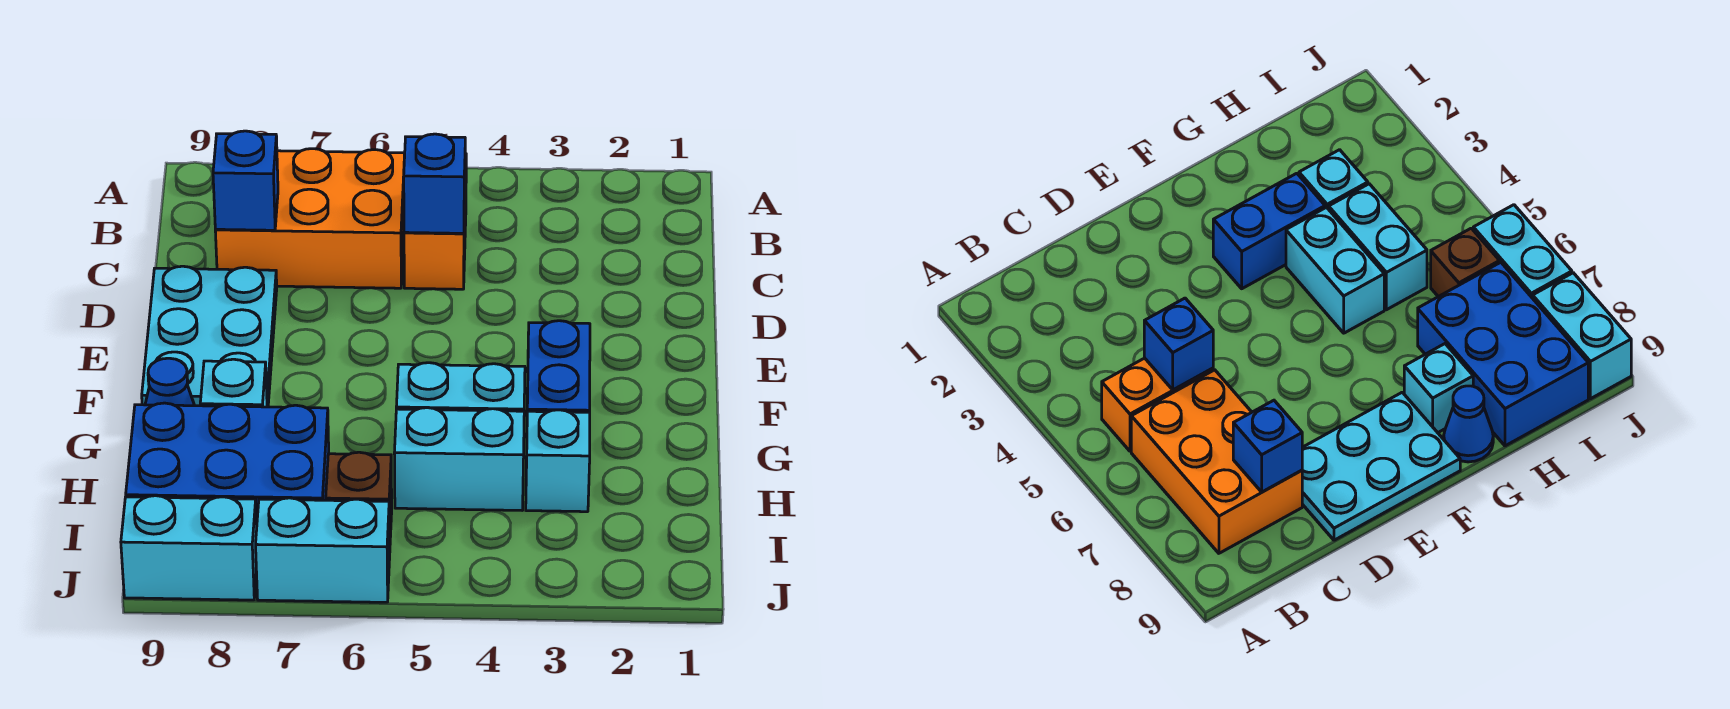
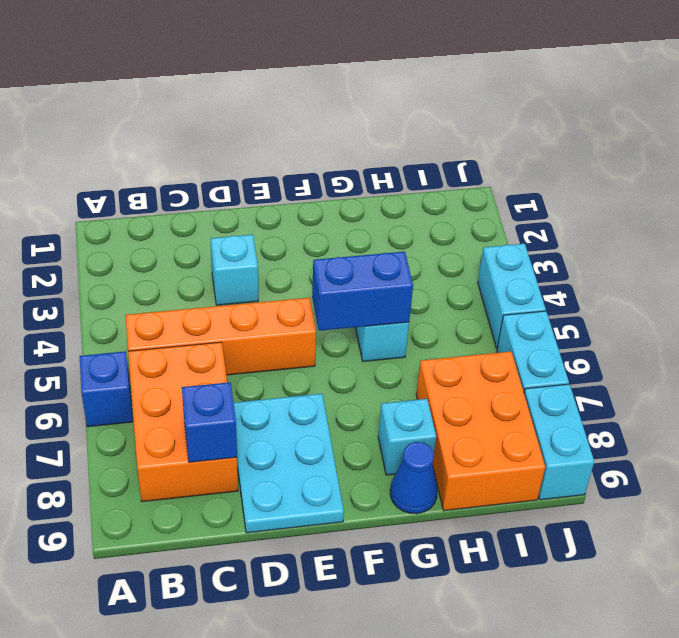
orange brick B5:C5 level 1 -> orange brick B5:E5 level 1
blue brick C5 level 2 -> blue brick A6 level 1
cyan plate D8:F9 level 1 -> cyan plate D7:E9 level 1
blue brick F3:G3 level 1 -> blue brick F5:G5 level 2
cyan brick H3 level 1 -> cyan brick D3 level 1
cyan brick H4:H5 level 1 -> cyan brick J4:J5 level 1
blue brick H7:I9 level 1 -> orange brick H7:I9 level 1
brown brick I6 level 1 -> none

